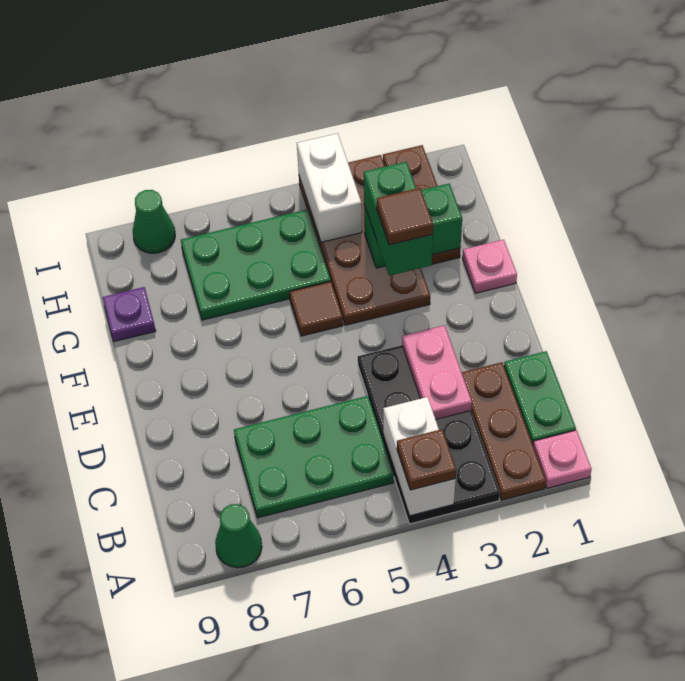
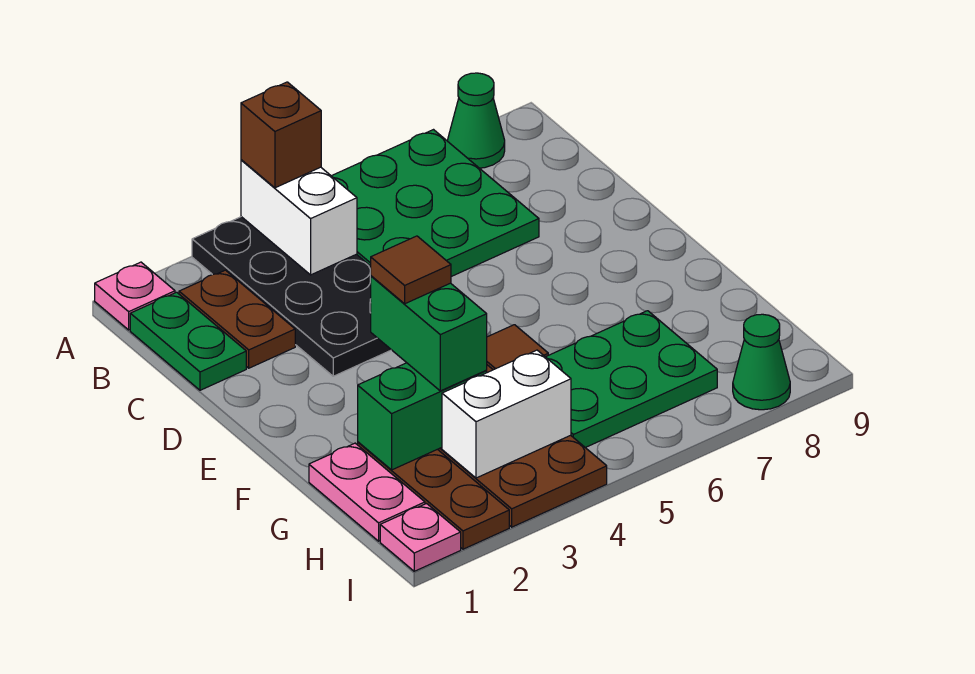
brown plate A2:C2 level 1 -> brown plate B2:C2 level 1
brown plate A4 level 3 -> brown brick A4 level 3
green plate B5:C7 level 1 -> green plate A5:C7 level 1
pink plate C3:D3 level 2 -> pink plate G1:H1 level 1
pink plate F1 level 1 -> pink plate I1 level 1
purple plate G9 level 1 -> none
white brick H4:I4 level 2 -> white brick H3:H4 level 2

